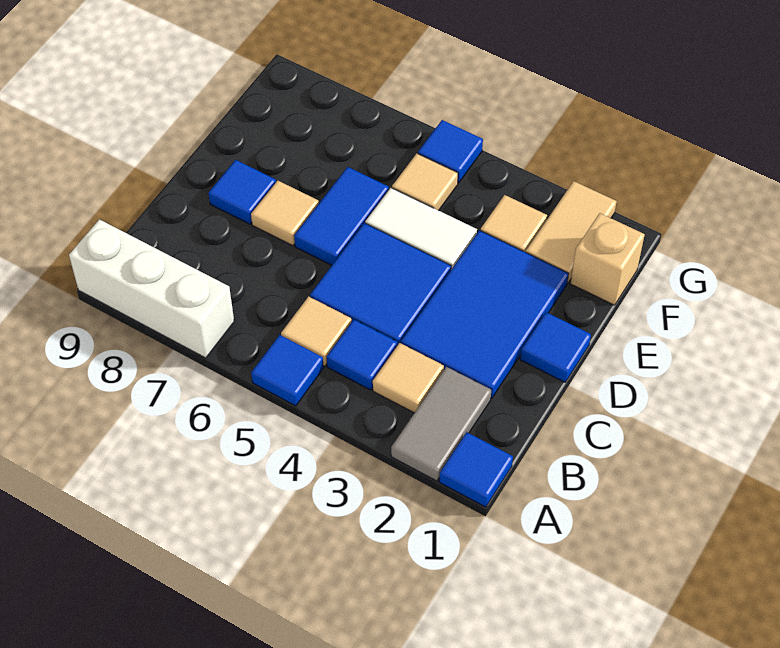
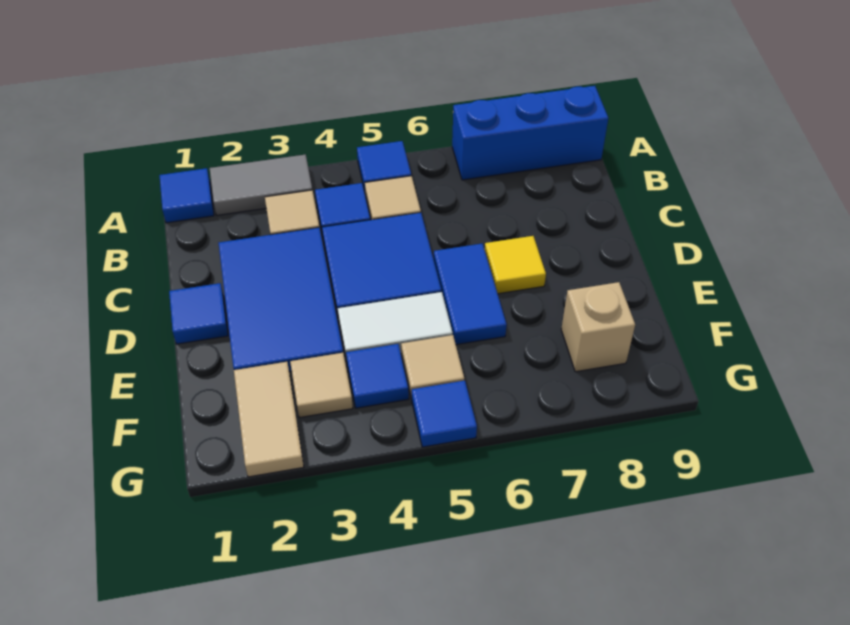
grey tile A2:B2 level 1 -> grey tile A2:A3 level 1
white brick A7:A9 level 1 -> blue brick A7:A9 level 1
tan tile D7 level 1 -> yellow tile D7 level 1
blue tile D8 level 1 -> blue tile F4 level 1
tan brick F1 level 1 -> tan brick F8 level 1

